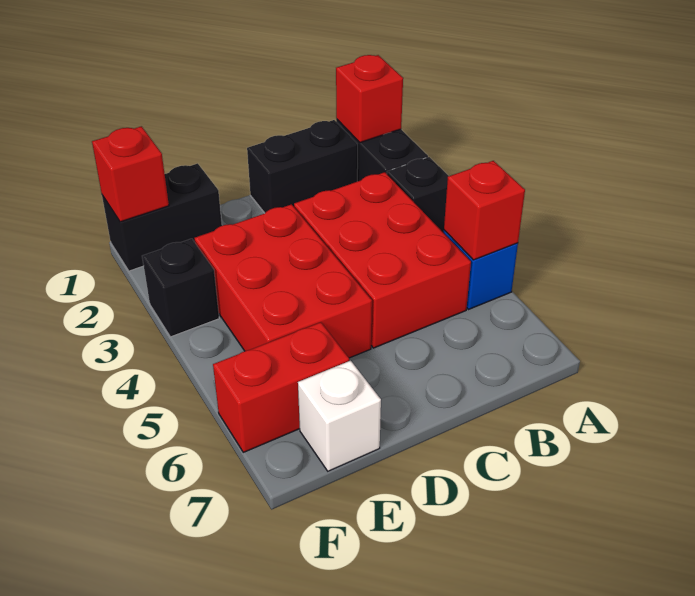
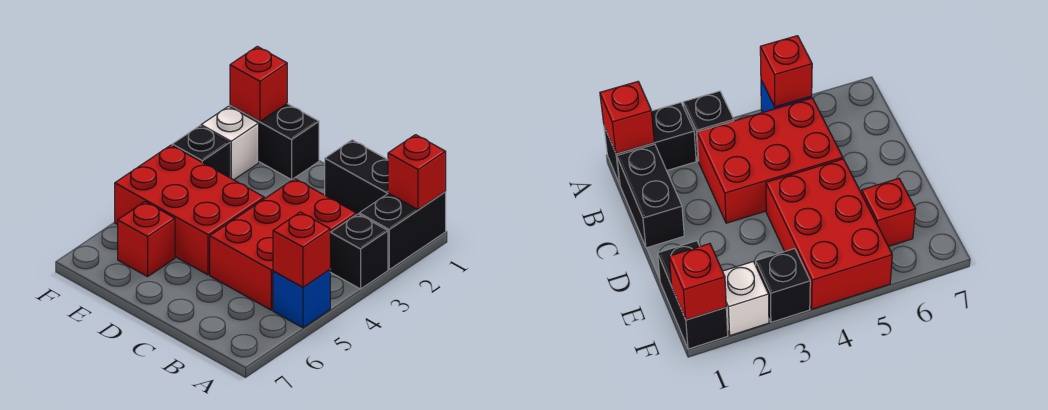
red brick D3:E5 level 1 -> red brick D4:F5 level 1
red brick E6:F6 level 1 -> red brick E6 level 1
white brick E7 level 1 -> white brick F2 level 1

